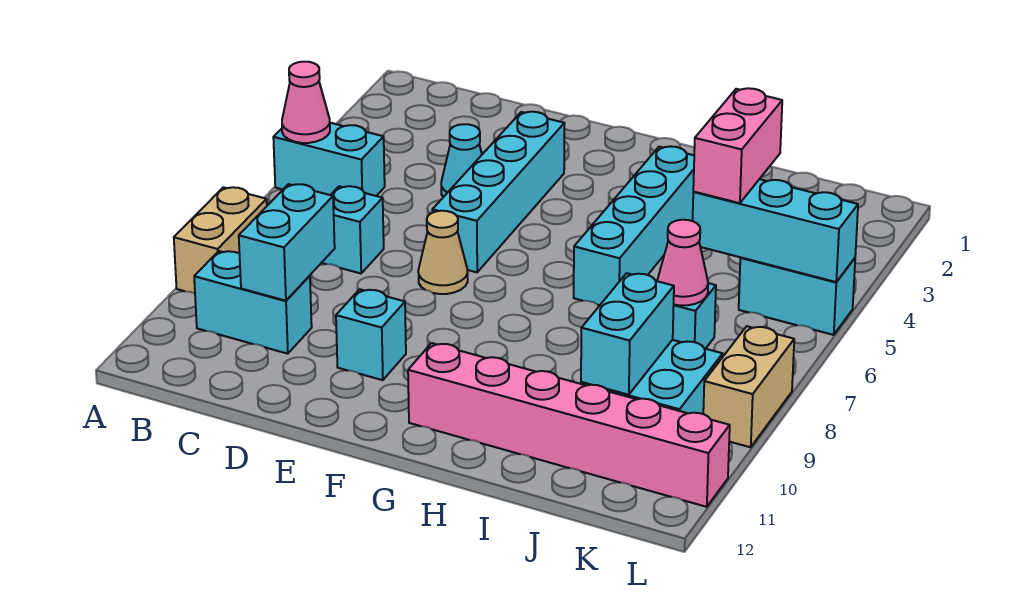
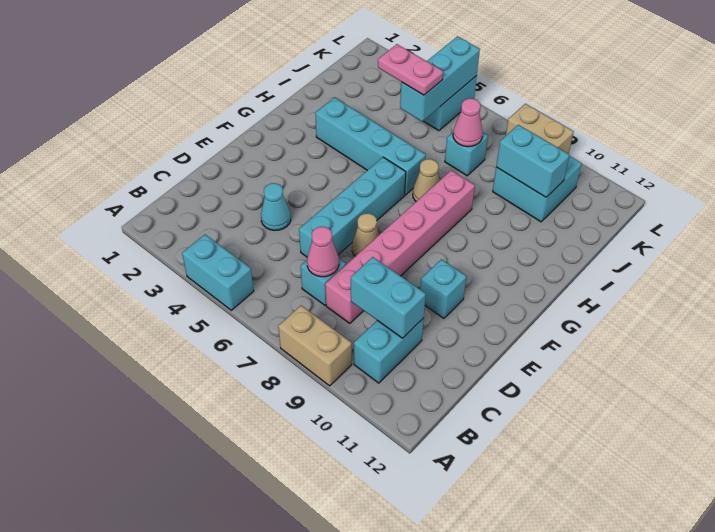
cyan brick A5:B5 level 1 -> cyan brick A4:A5 level 1
pink cone A5 level 2 -> pink cone C7 level 2
cyan brick E3:E6 level 1 -> cyan brick D6:G6 level 1
pink brick G11:L11 level 1 -> pink brick C8:H8 level 1
none -> tan cone H7 level 1
pink brick J4:J5 level 3 -> pink plate J4:J5 level 3

